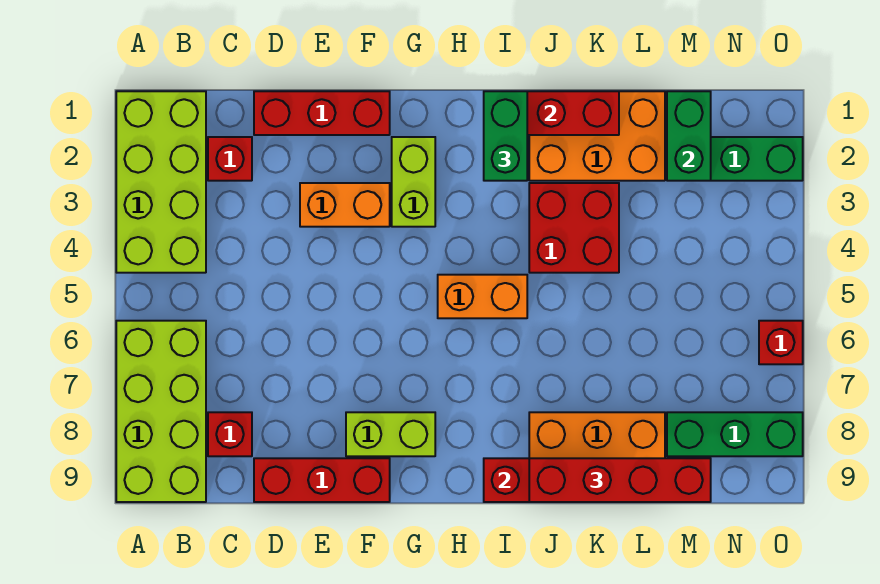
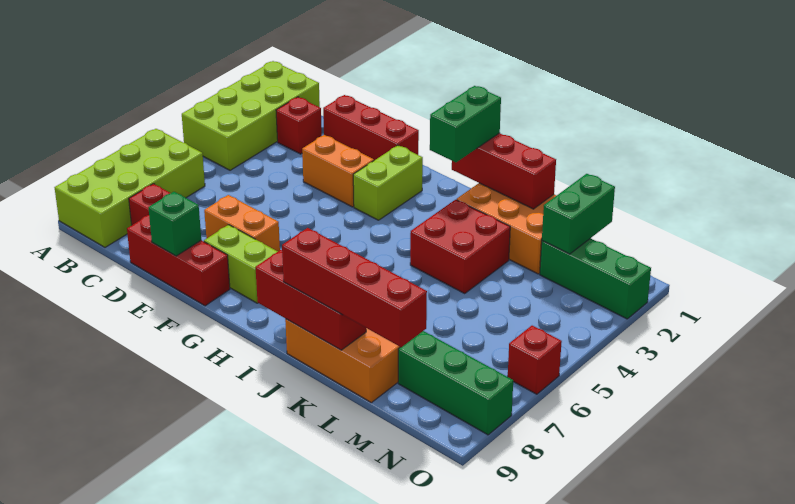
none -> green brick E9 level 2
orange brick H5:I5 level 1 -> orange brick E7:F7 level 1

